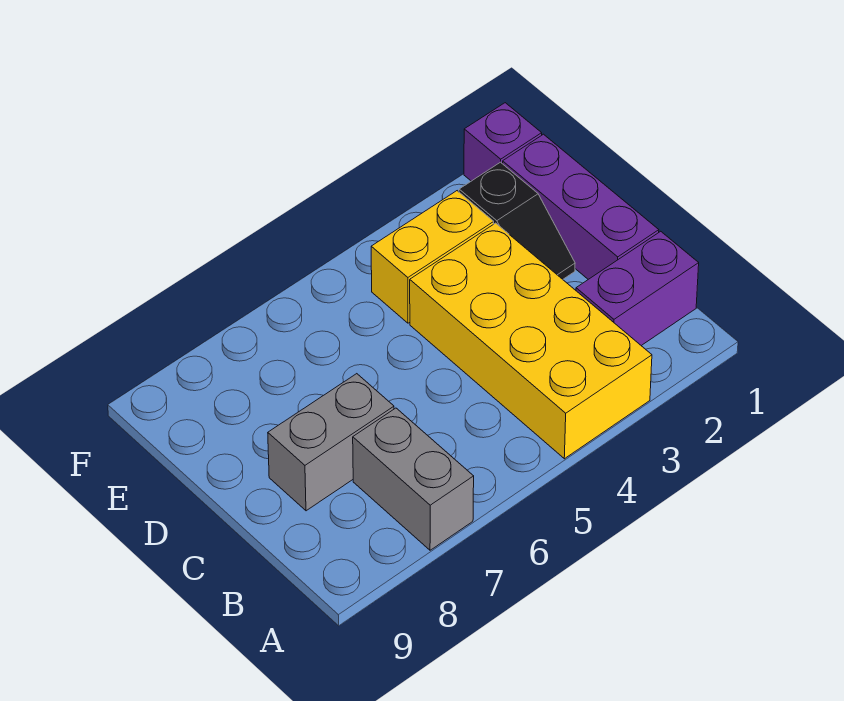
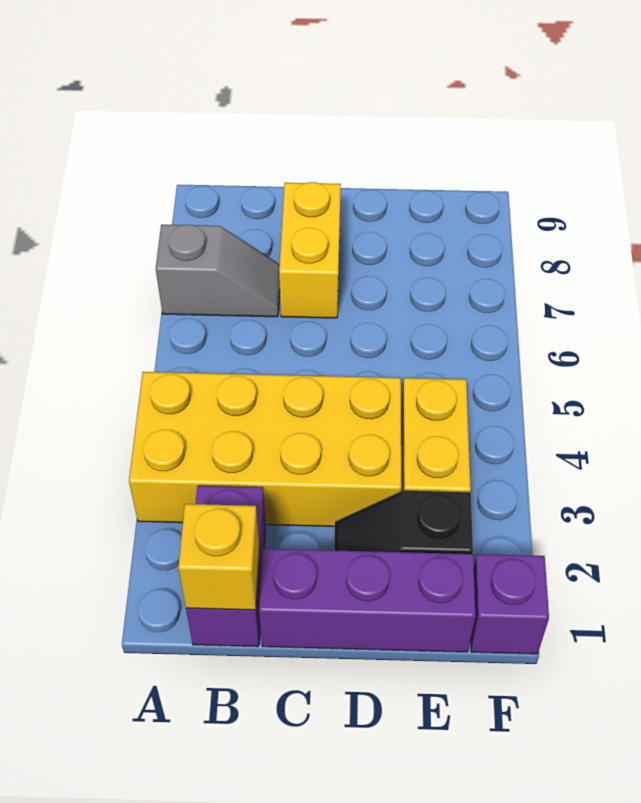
grey brick A7:B7 level 1 -> grey slope A7:B7 level 1 top A
none -> yellow brick B1 level 2
grey brick C7:C8 level 1 -> yellow brick C7:C8 level 1

